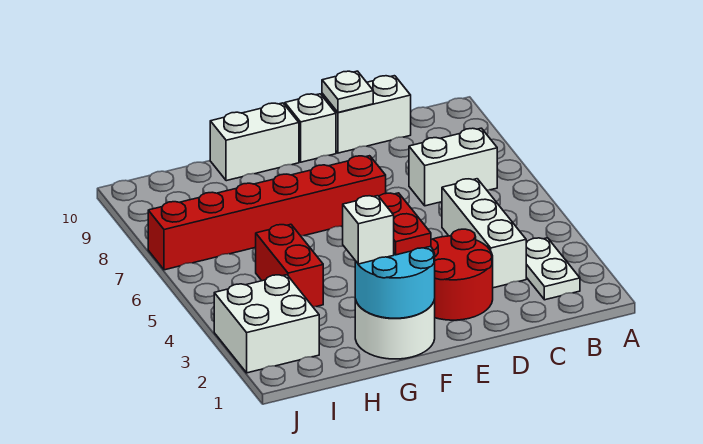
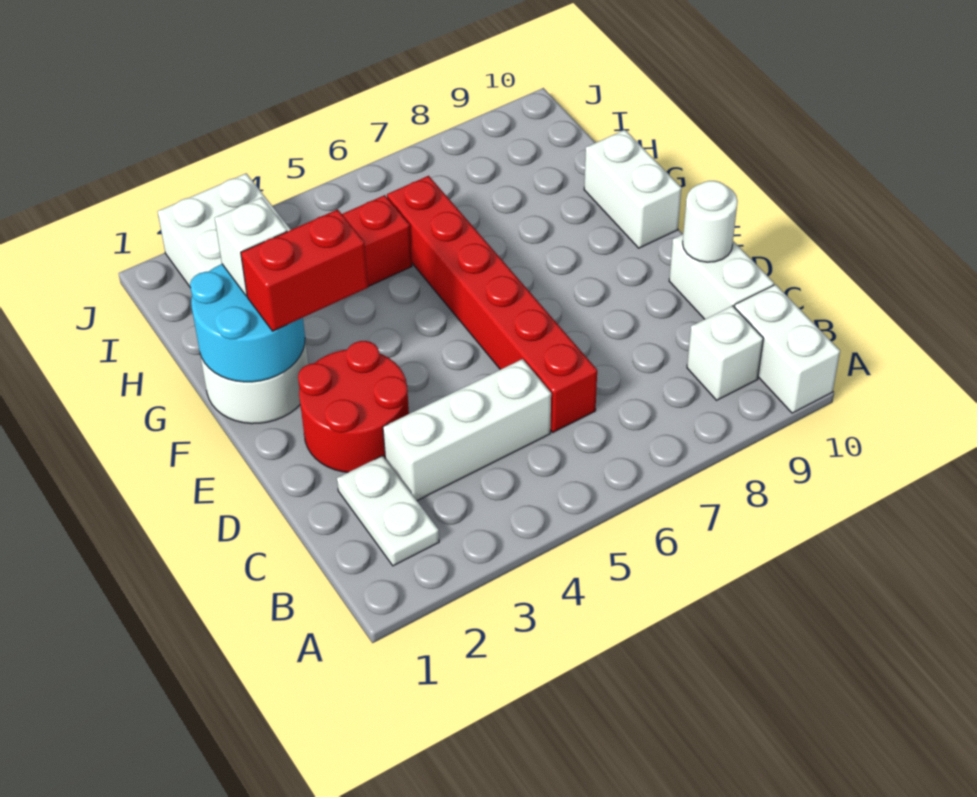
white plate B2:B3 level 1 -> white plate B2:C2 level 1
white brick B7:C7 level 1 -> white brick A10:B10 level 1
white plate D10 level 2 -> white round brick D10 level 2
red brick E7:J7 level 1 -> red brick C6:H6 level 1
white brick E10 level 1 -> white brick B9 level 1
red plate F2:F3 level 3 -> red brick F2:F3 level 3

